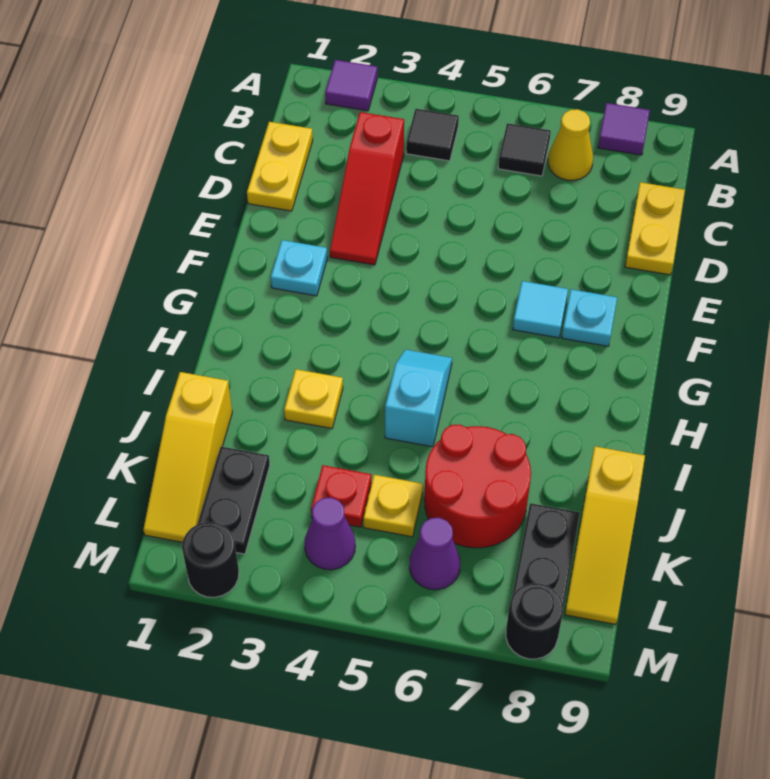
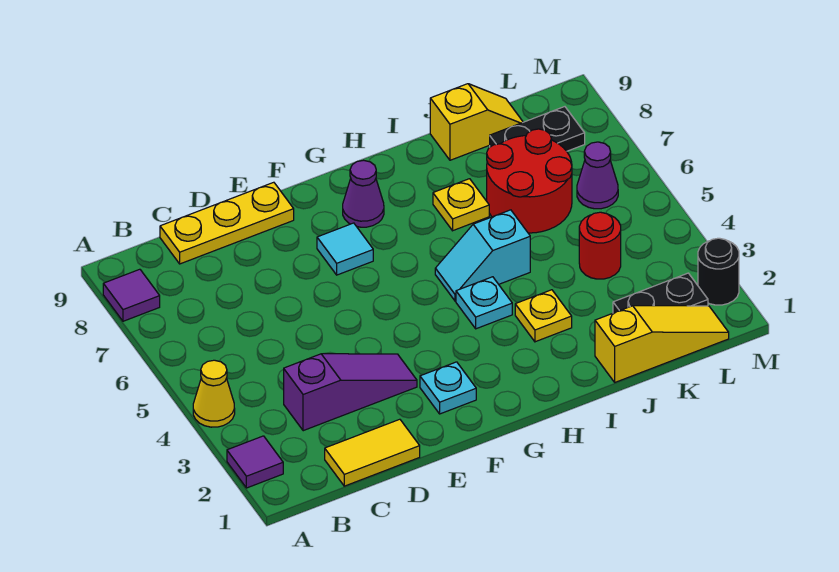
black tile B4 level 1 -> none
black tile B6 level 1 -> none
yellow cone B7 level 1 -> yellow cone A4 level 1
yellow plate C1:D1 level 1 -> yellow tile C1:D1 level 1
red slope C3:E3 level 1 top C -> purple slope C3:E3 level 1 top C
yellow plate C9:D9 level 1 -> yellow plate C9:E9 level 1
cyan plate F8 level 1 -> cyan plate H4 level 1
yellow slope J9:L9 level 1 top J -> yellow slope J9:K9 level 1 top J
red plate K4 level 1 -> red round brick K4 level 1
yellow plate K5 level 1 -> yellow plate I7 level 1
purple cone L4 level 1 -> purple cone G8 level 1
black round brick M8 level 1 -> none

